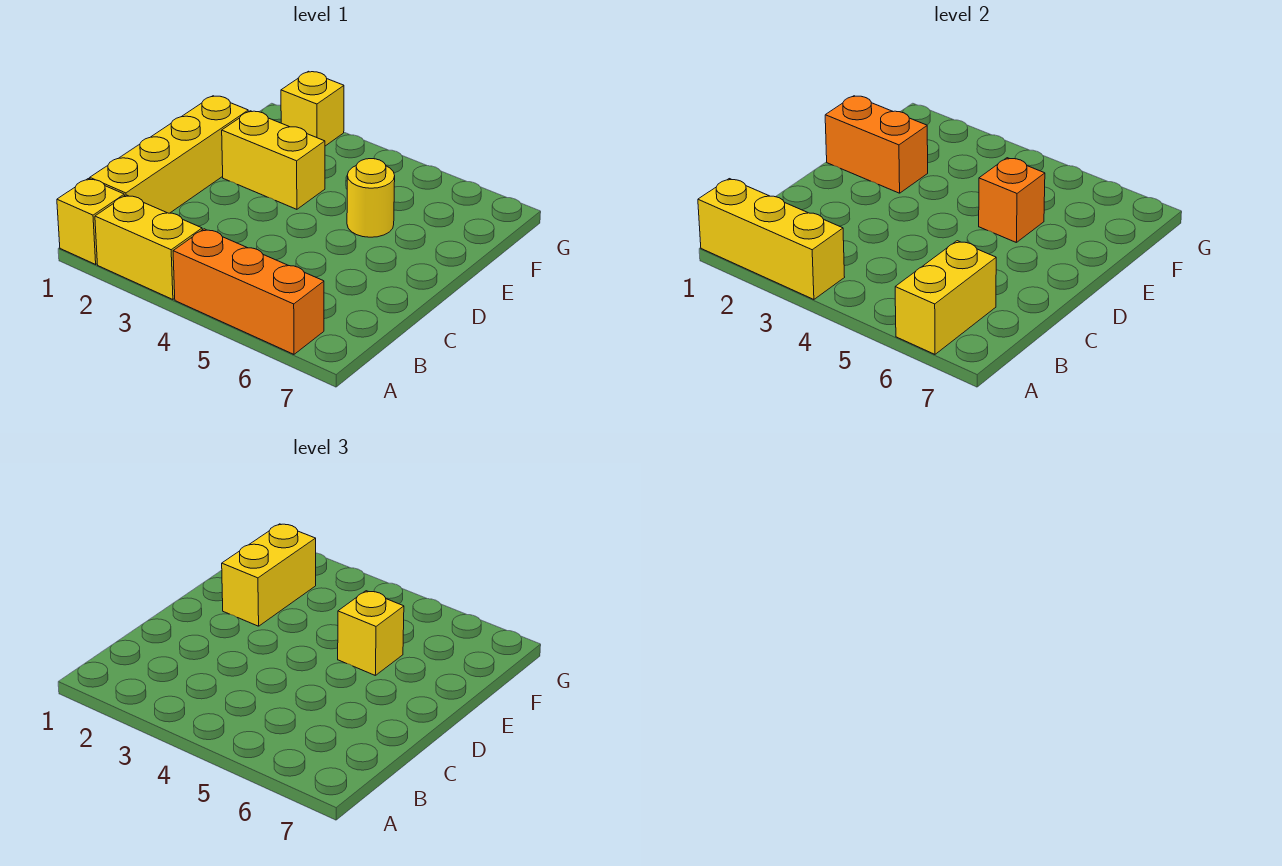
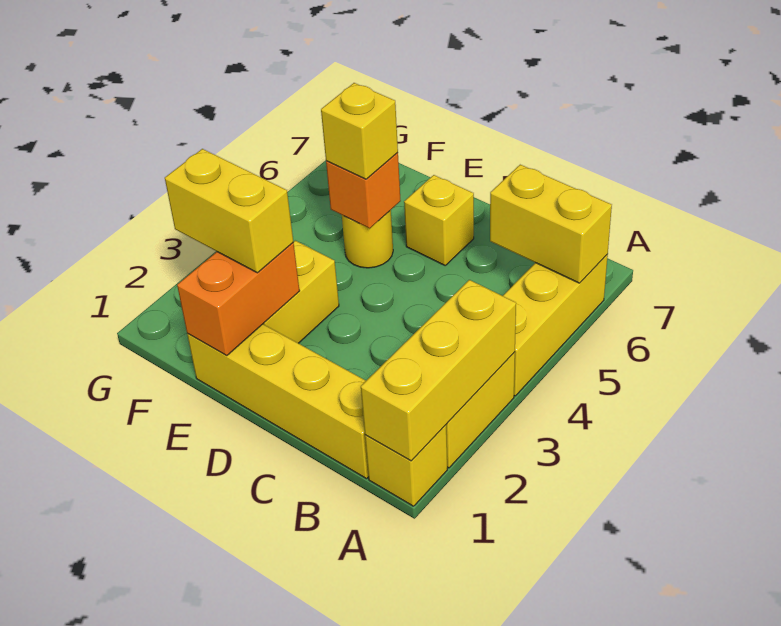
orange brick A4:A6 level 1 -> yellow brick A4:A6 level 1
yellow brick G2 level 1 -> yellow brick D6 level 1

